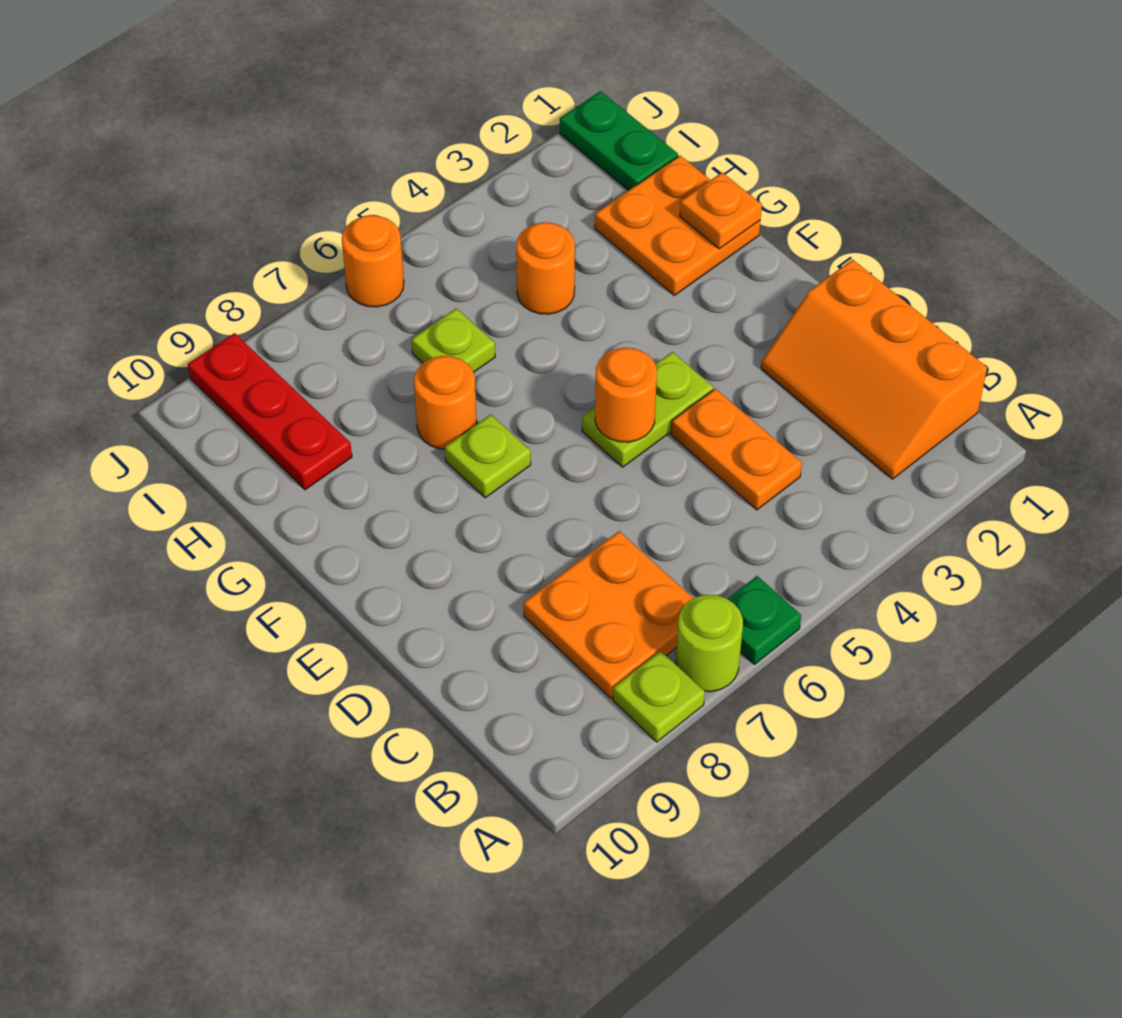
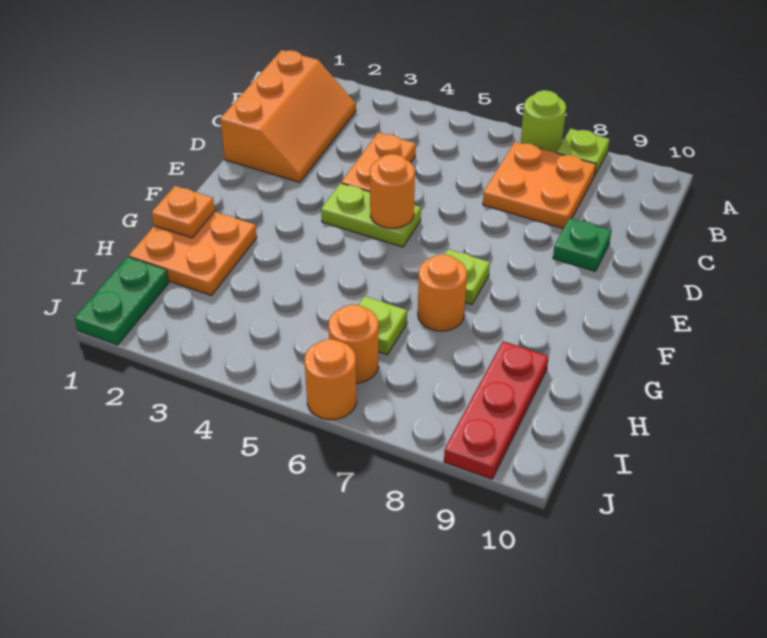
green plate A6 level 1 -> green plate D9 level 1
orange round brick H4 level 1 -> orange round brick I6 level 1

